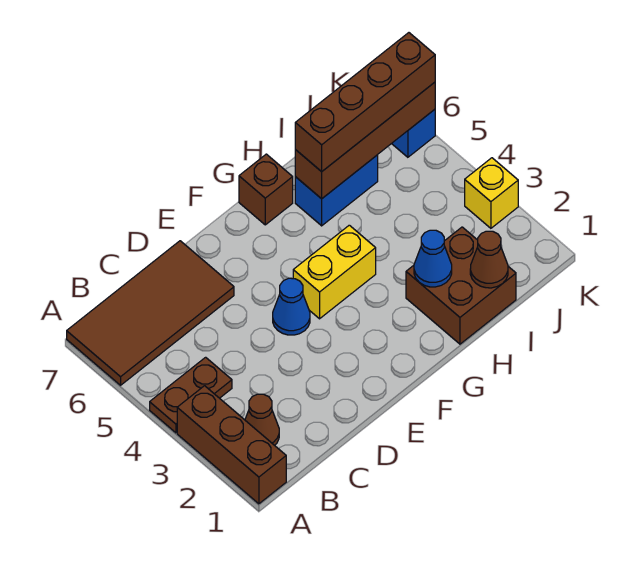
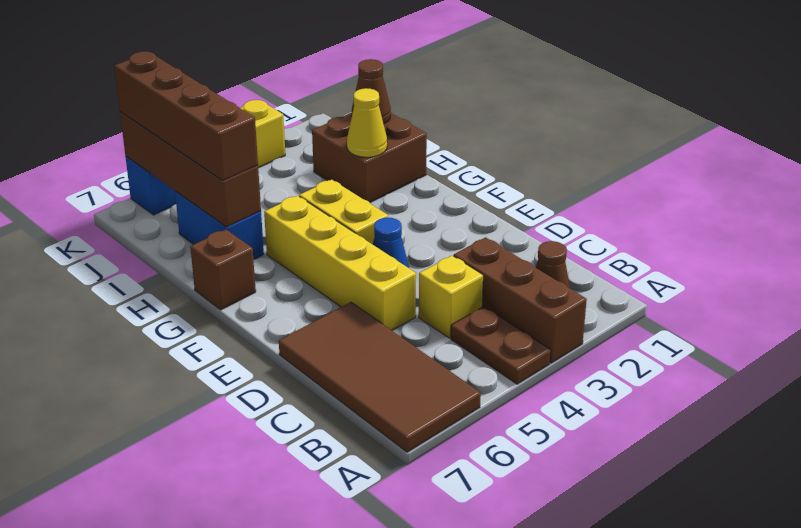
brown brick A1:A3 level 1 -> brown brick A3:C3 level 1
none -> yellow brick C4 level 1
none -> yellow brick D5:G5 level 1
blue cone H2 level 2 -> yellow cone H2 level 2

